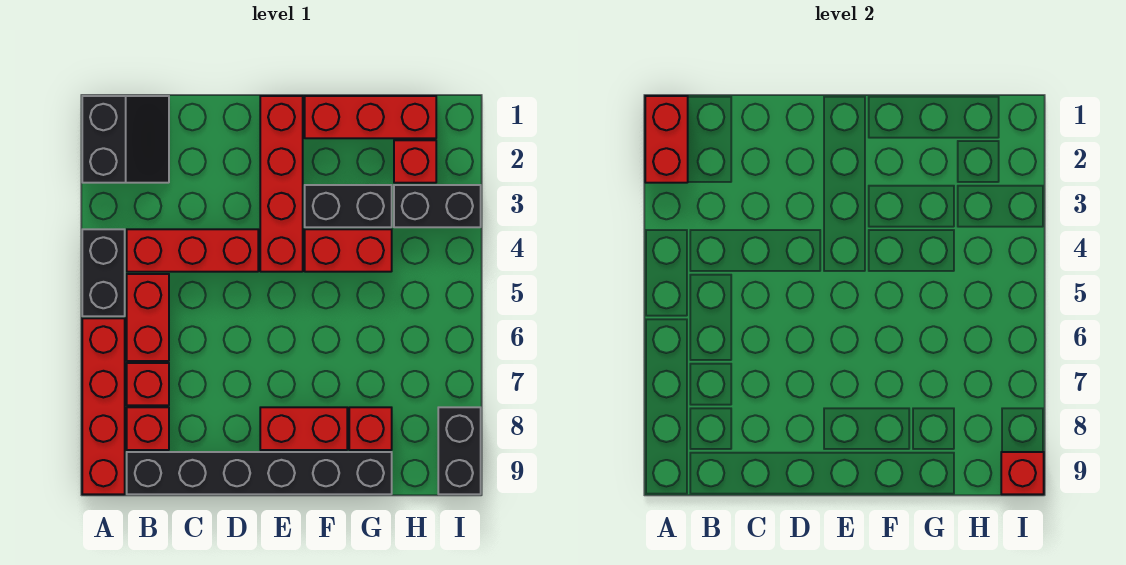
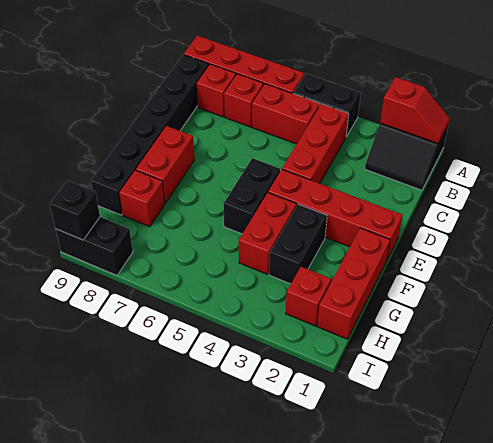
red brick A1:A2 level 2 -> red slope A1:A2 level 2 top 2
black brick H3:I3 level 1 -> black brick E5:F5 level 1
red brick I9 level 2 -> black brick I9 level 2

